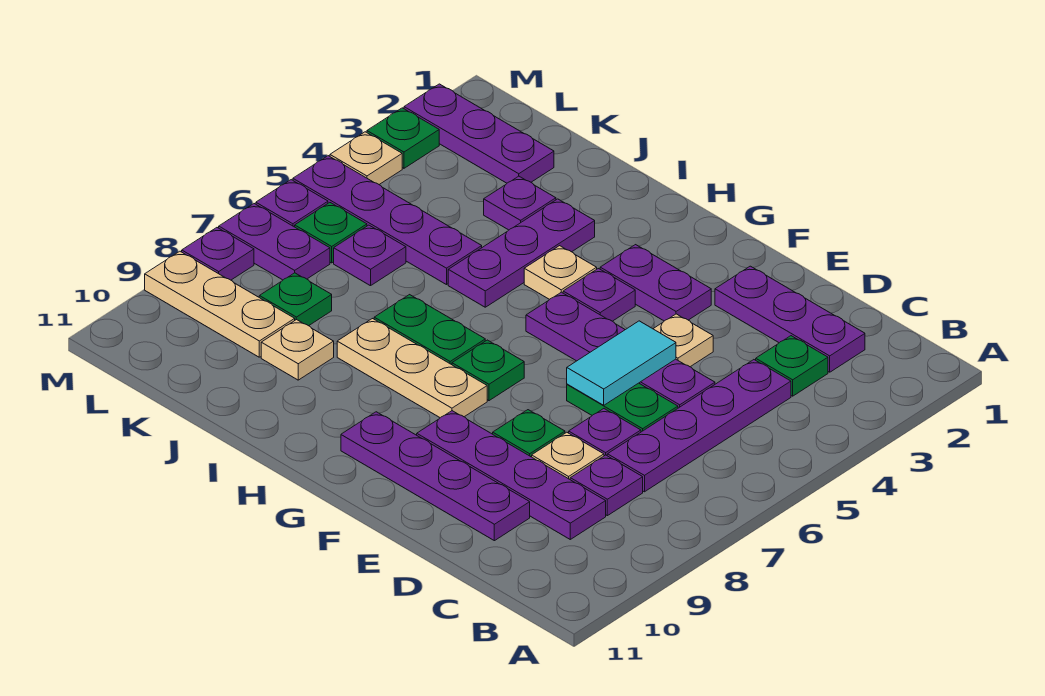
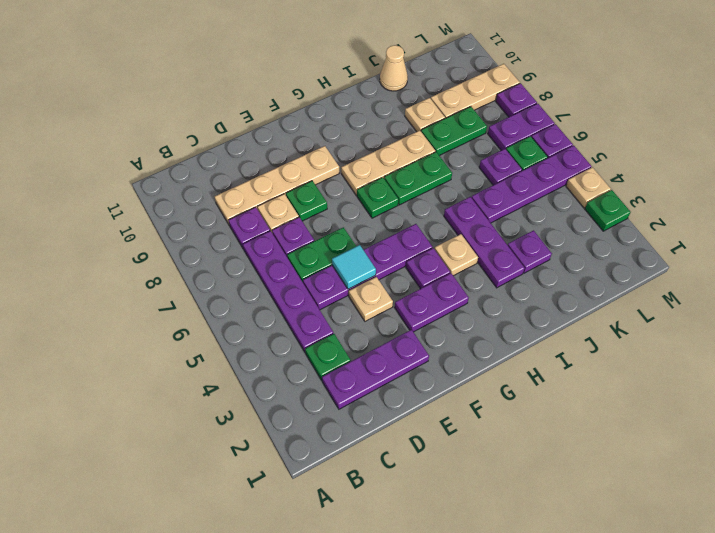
purple plate C9:F9 level 1 -> tan plate C9:F9 level 1
purple plate D10:G10 level 1 -> none
cyan tile E5:E6 level 2 -> cyan tile E5 level 2
none -> tan cone J11 level 1
purple plate K2:M2 level 1 -> none
green plate K8 level 1 -> green plate J8:K8 level 1

